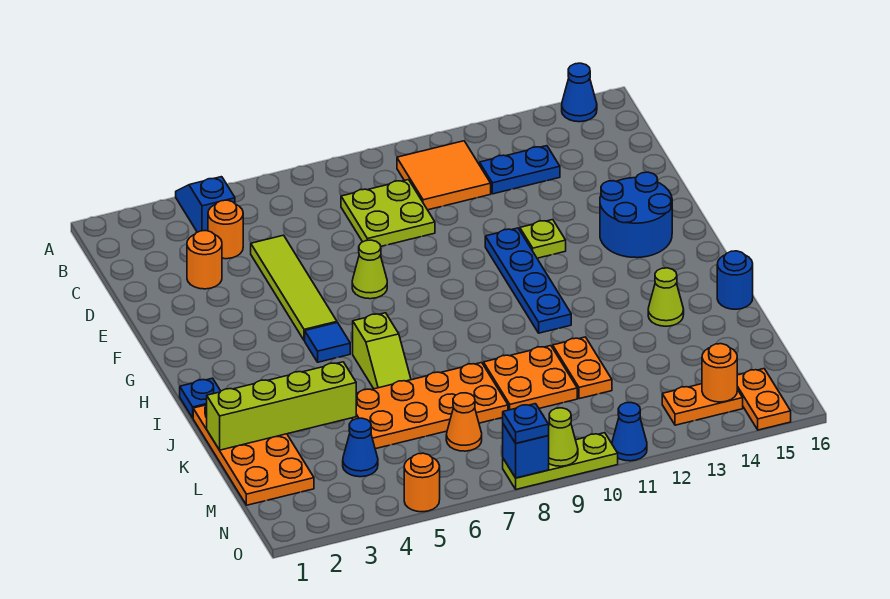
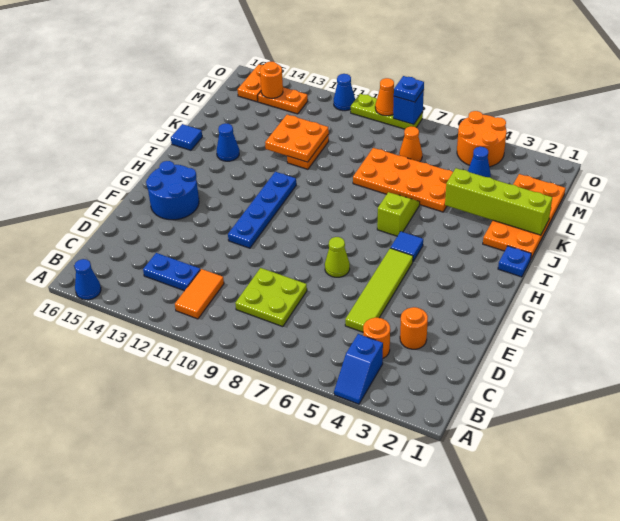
orange tile B10:C11 level 1 -> orange tile B11:C11 level 1
lime plate F12 level 1 -> none
lime cone J14 level 1 -> blue cone J14 level 1
blue round brick J16 level 1 -> blue tile J16 level 1
orange plate K9:L10 level 1 -> orange plate K11:L12 level 2
orange round brick O5 level 1 -> orange round brick N4:O5 level 1
lime cone O9 level 2 -> orange cone O9 level 2

